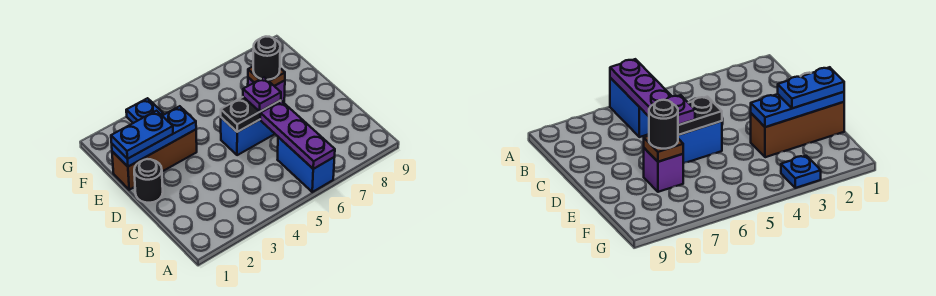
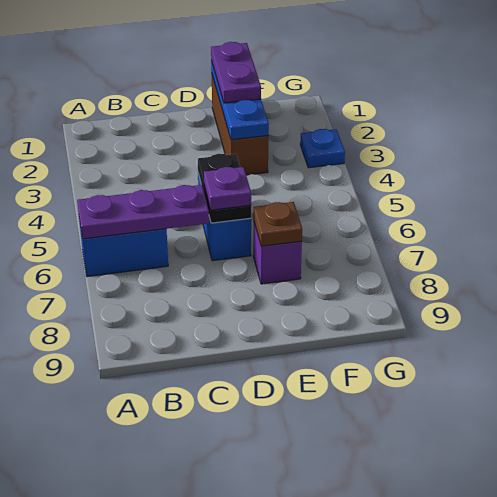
black round brick D1 level 1 -> none
blue plate E1:E2 level 3 -> purple plate E1:E2 level 3
black round brick E7 level 3 -> none

